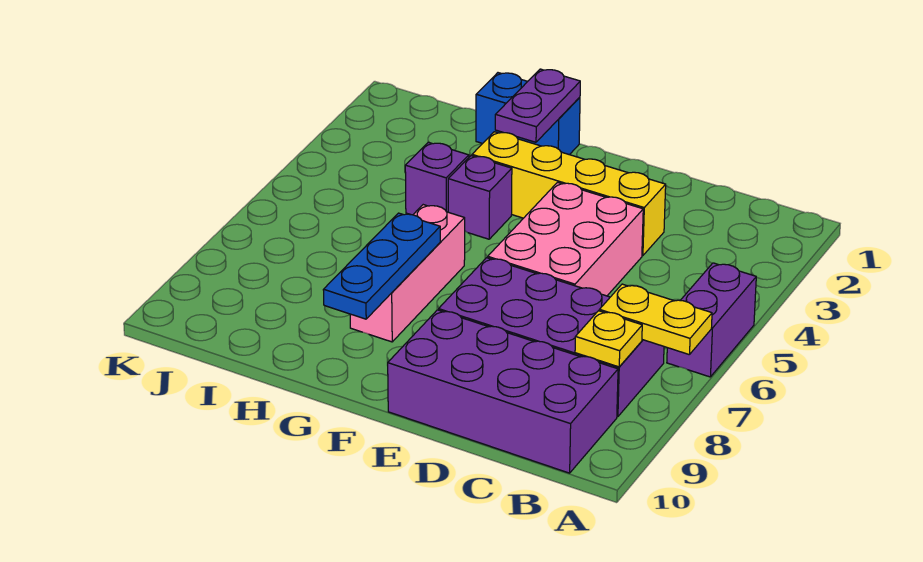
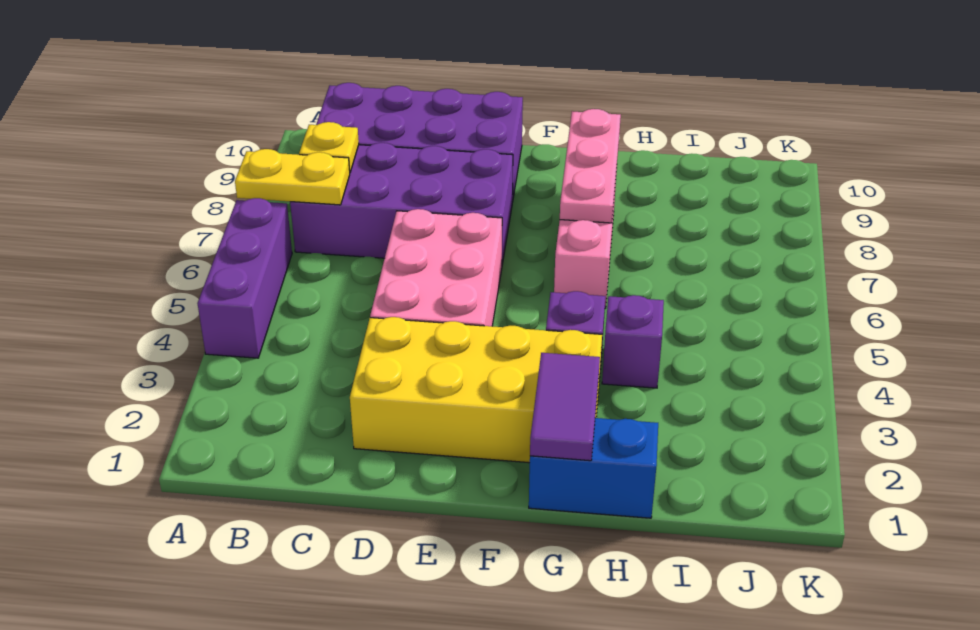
purple brick A5:A6 level 1 -> purple brick A4:A6 level 1
yellow brick D3:G3 level 1 -> yellow brick D2:G3 level 1
purple plate G1:G2 level 2 -> purple tile G1:G2 level 2
blue plate G7:G9 level 2 -> pink plate G7:G9 level 2

